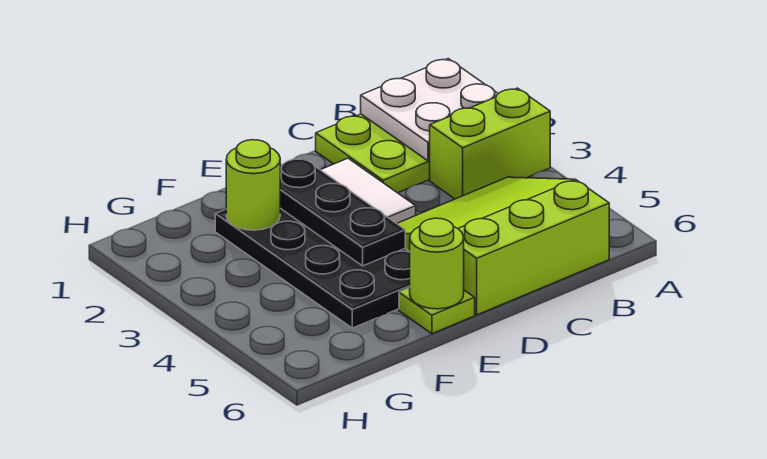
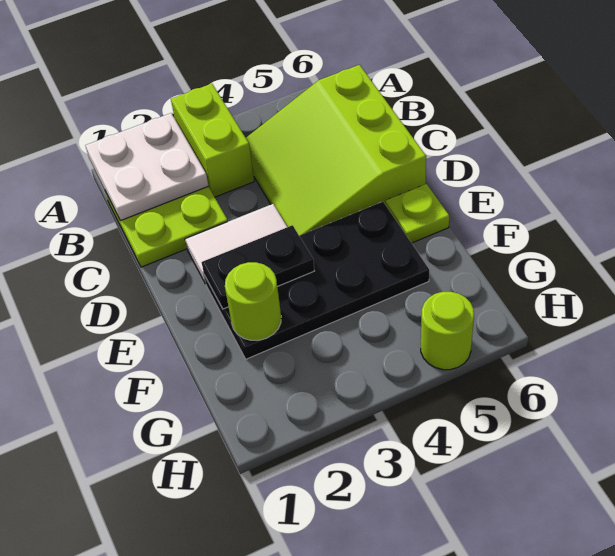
black plate E2:E4 level 2 -> black plate E2:E3 level 2
lime round brick E6 level 2 -> lime round brick H5 level 1

